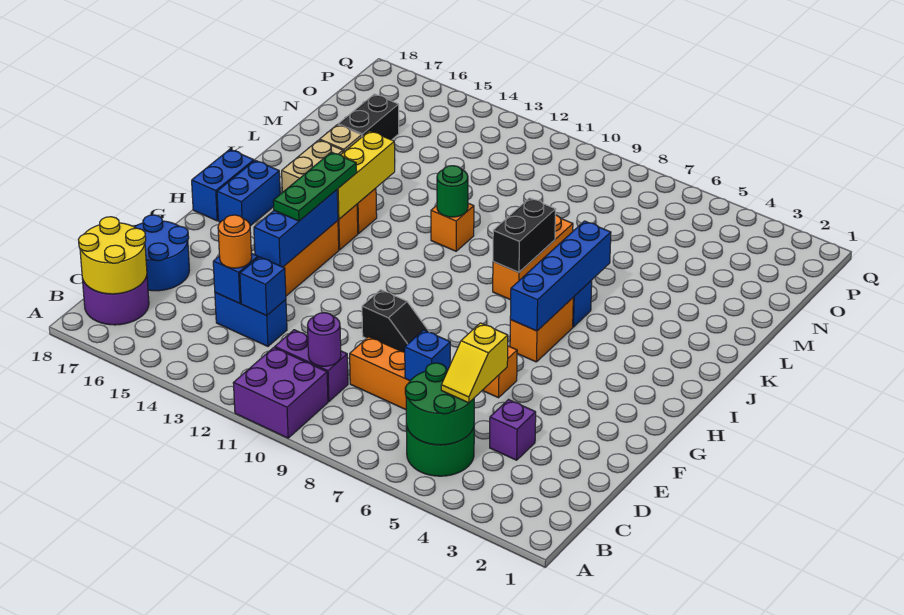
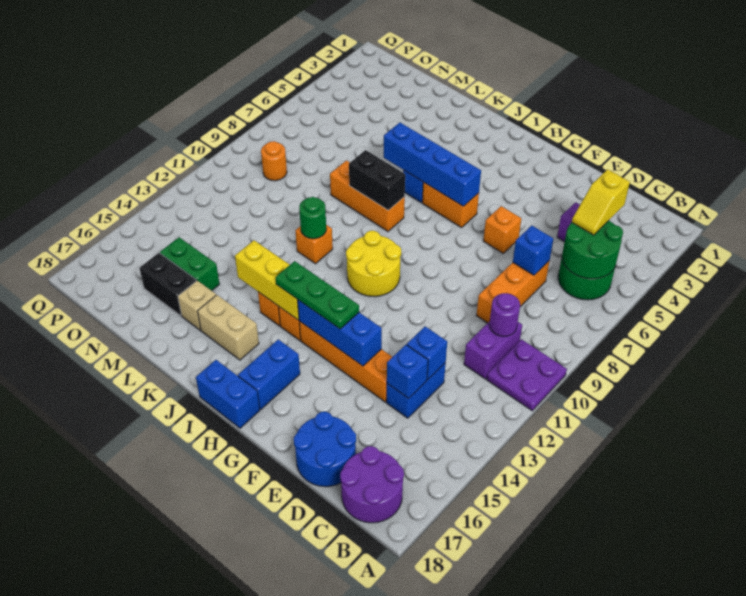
purple brick A10:B11 level 1 -> purple plate A10:B11 level 1
yellow round brick B17:C18 level 2 -> yellow round brick H10:I11 level 1
yellow slope C5:D5 level 3 top D -> yellow slope C4:C5 level 3 top 4
orange round brick D14 level 3 -> orange round brick O9 level 1
black slope F9:F10 level 1 top 10 -> none
blue brick H17:I17 level 1 -> blue brick H16:H17 level 1
none -> green brick M15:N15 level 1

